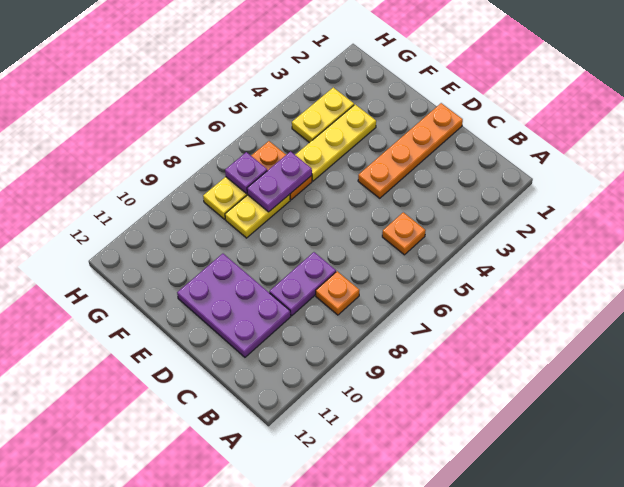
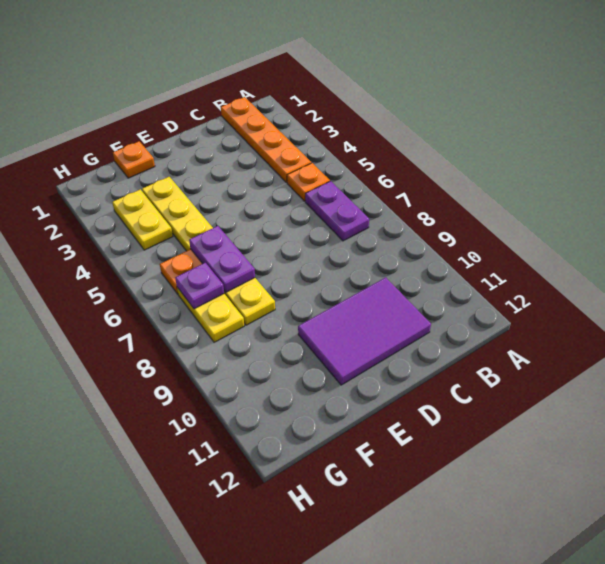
orange plate B8 level 1 -> orange plate F1 level 1
purple plate C8:C9 level 1 -> purple plate B6:B7 level 1
purple plate C10:E11 level 1 -> purple tile C10:E11 level 1
orange plate D1:D4 level 1 -> orange plate B1:B4 level 1

